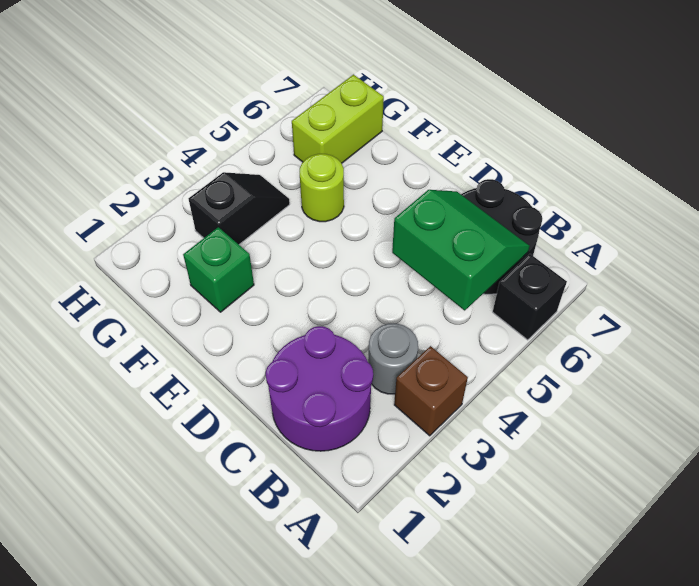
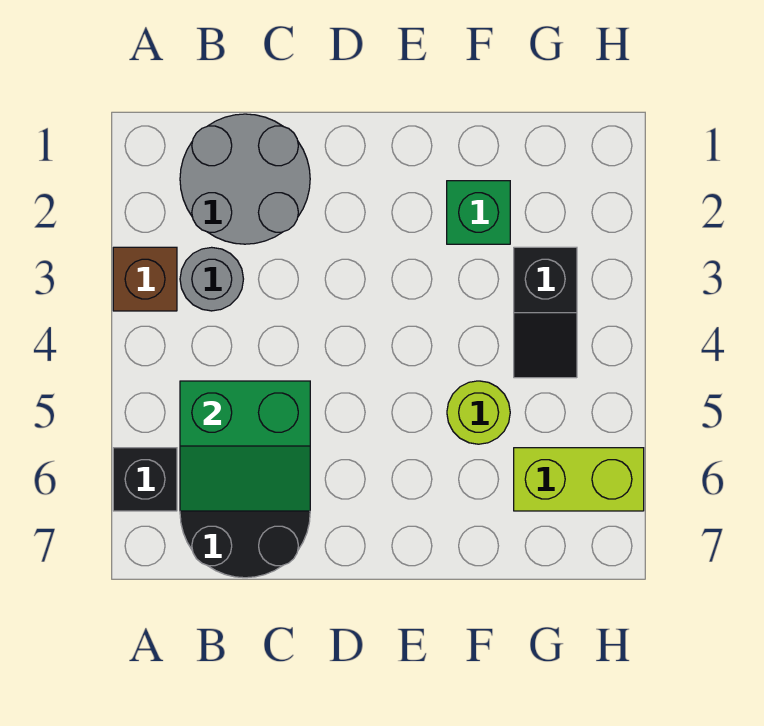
purple round brick B1:C2 level 1 -> grey round brick B1:C2 level 1
lime brick G6:G7 level 1 -> lime brick G6:H6 level 1

